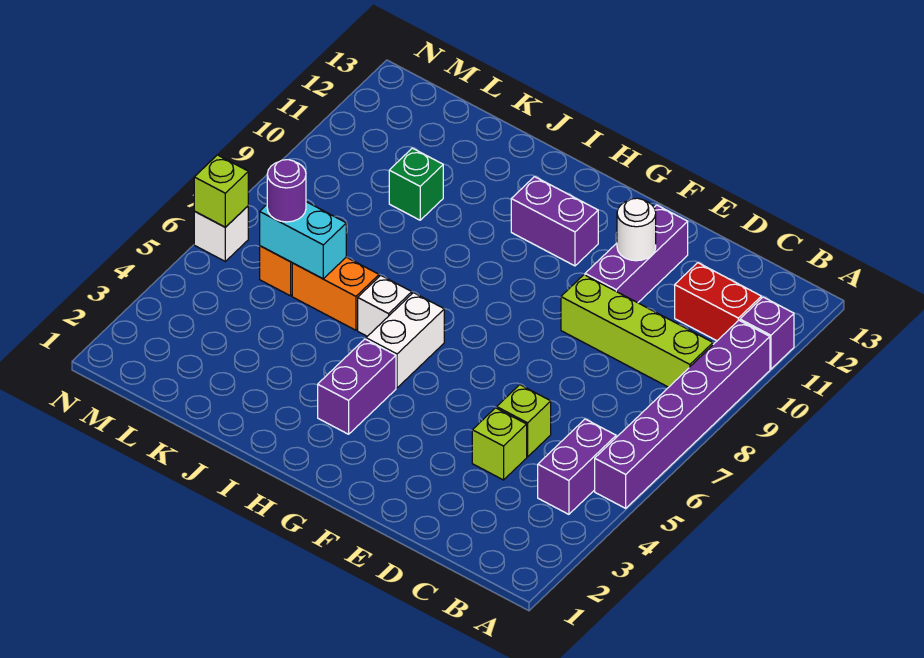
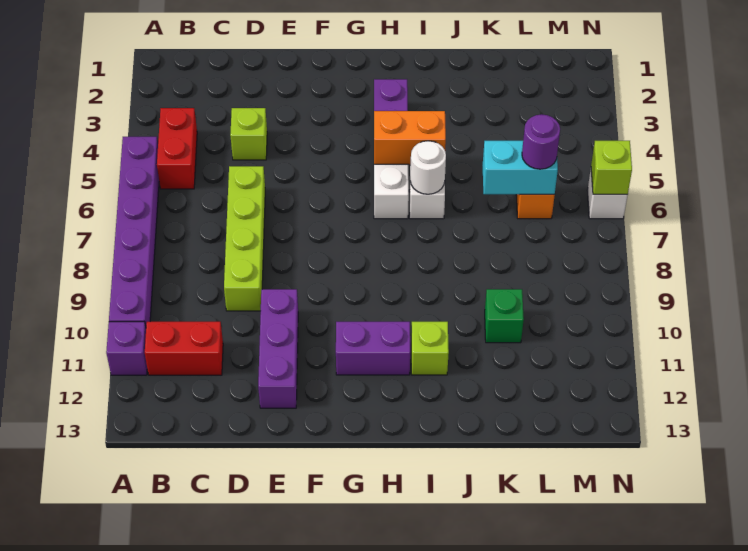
purple brick B4:B5 level 1 -> red brick B4:B5 level 1
lime brick B9:E9 level 1 -> lime brick D6:D9 level 1
lime brick D5 level 1 -> lime brick I11 level 1
white round brick E11 level 2 -> white round brick I6 level 2
orange brick J6:K6 level 1 -> orange brick H5:I5 level 2

